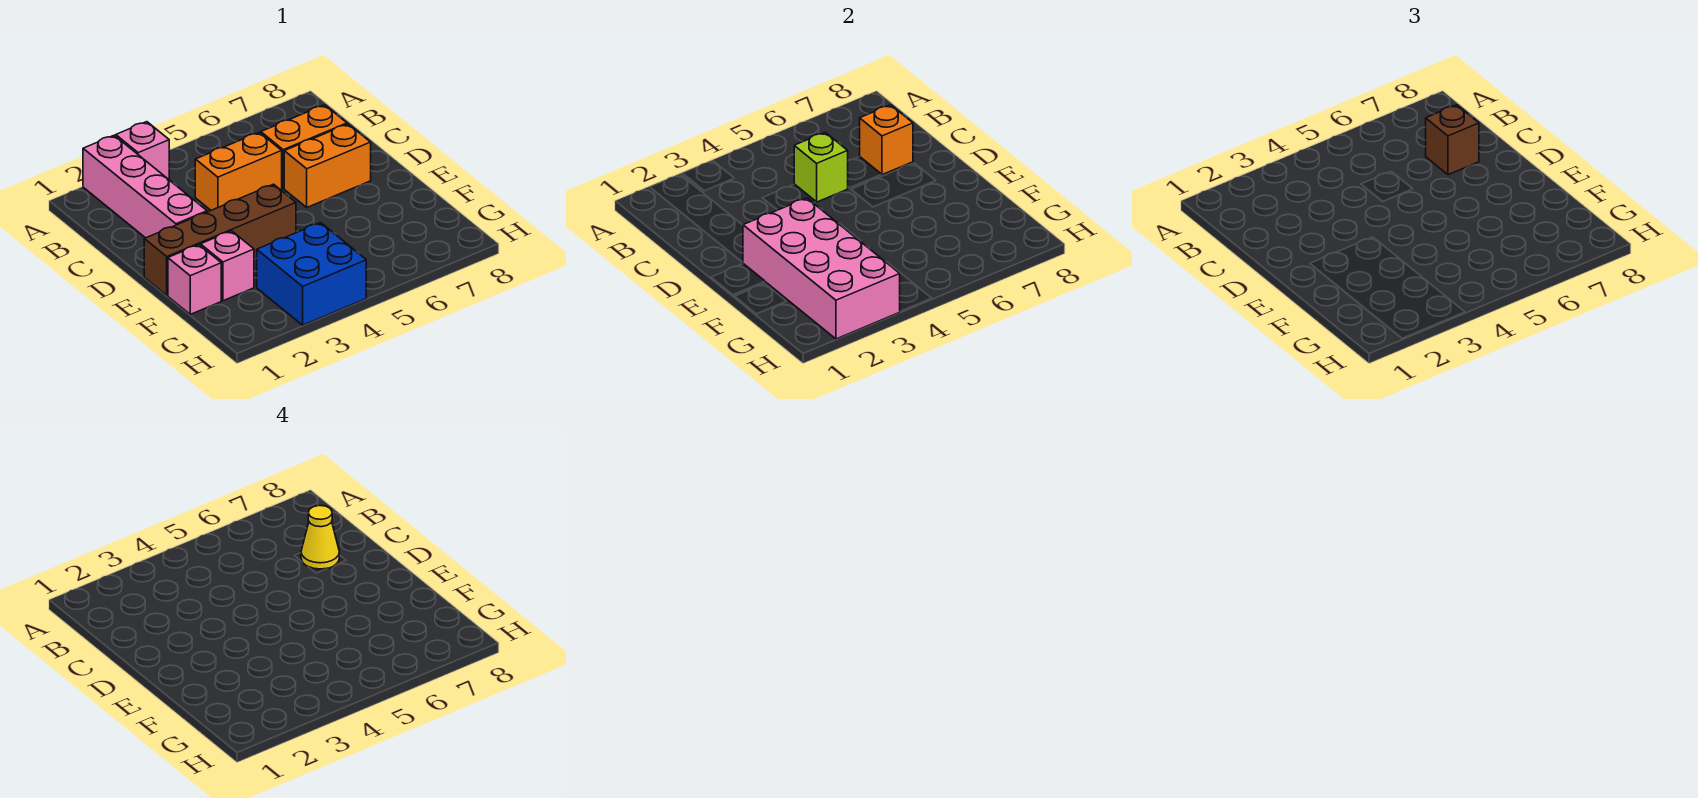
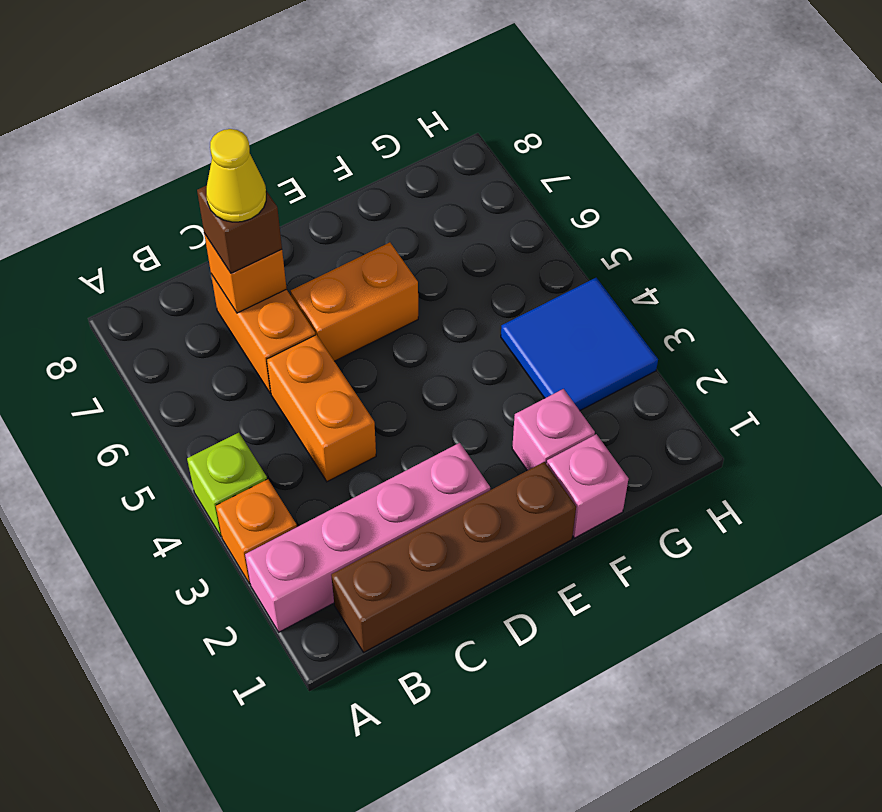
pink brick A3 level 1 -> orange brick A3 level 1
lime brick C5 level 2 -> lime brick A4 level 1
orange brick D6:D7 level 1 -> orange brick D6:E6 level 1
brown brick E1:E4 level 1 -> brown brick B1:E1 level 1
pink brick E2:H3 level 2 -> none
blue brick G3:H4 level 1 -> blue tile G3:H4 level 1

